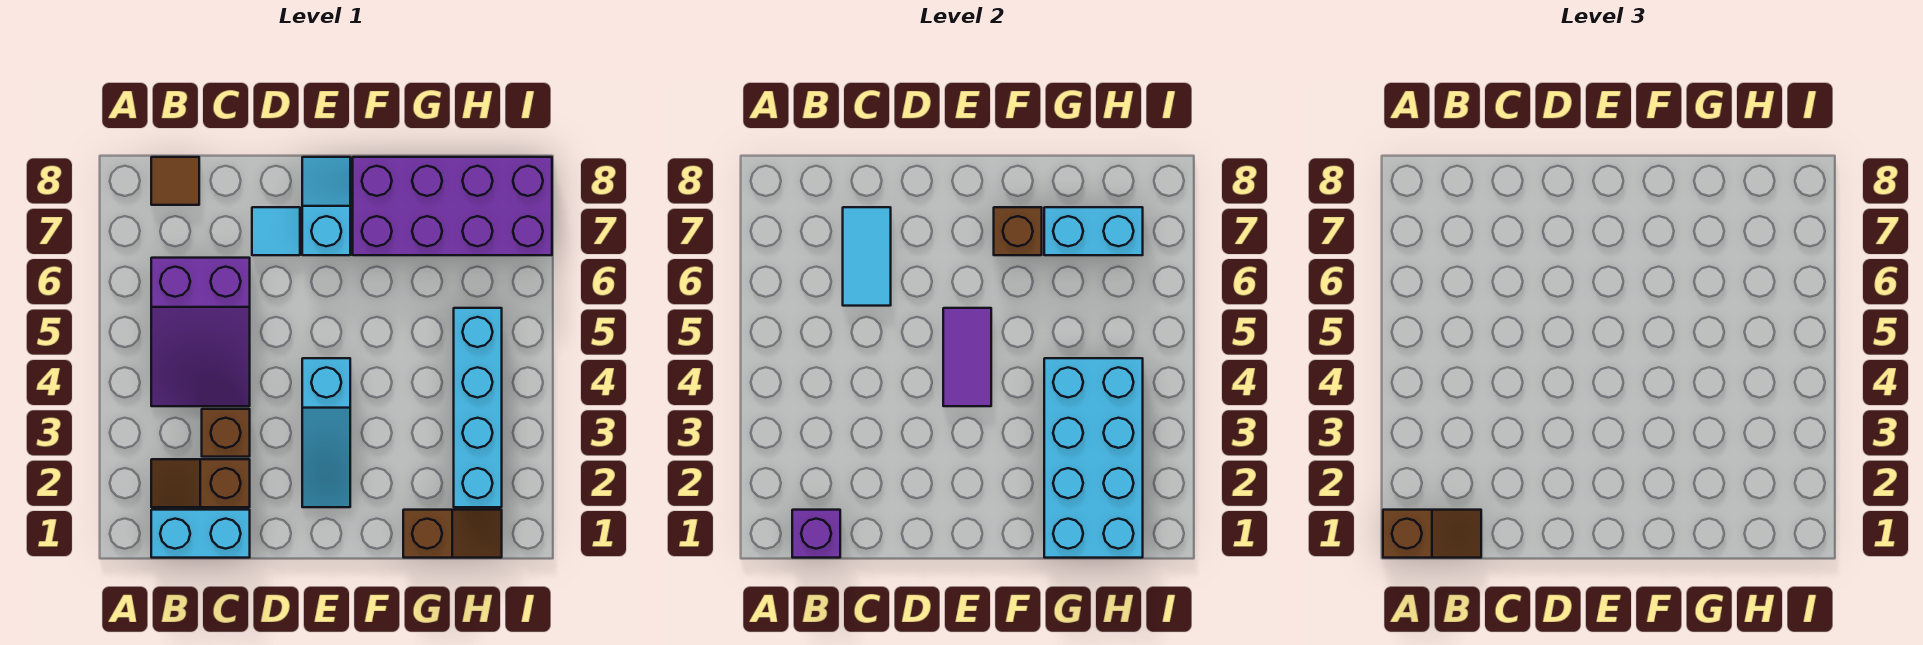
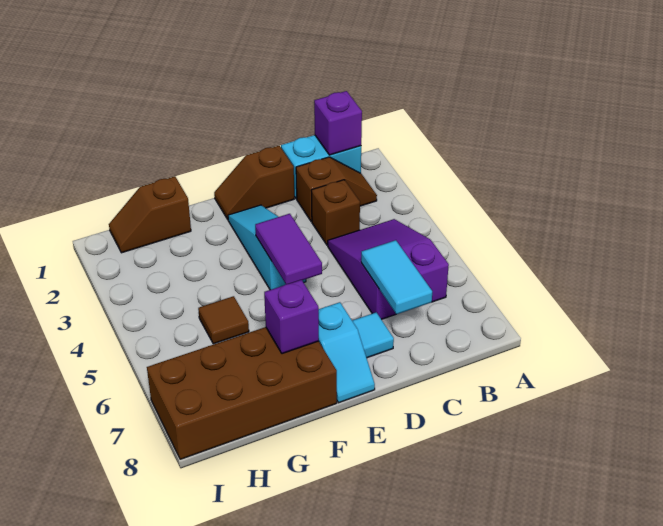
brown slope A1:B1 level 3 top A -> brown slope D1:E1 level 1 top D
brown tile B8 level 1 -> brown tile G5 level 1
purple brick F7:I8 level 1 -> brown brick F7:I8 level 1
brown brick F7 level 2 -> purple brick F7 level 2
cyan brick G1:H4 level 2 -> none
cyan brick G7:H7 level 2 -> none
cyan brick H2:H5 level 1 -> none

